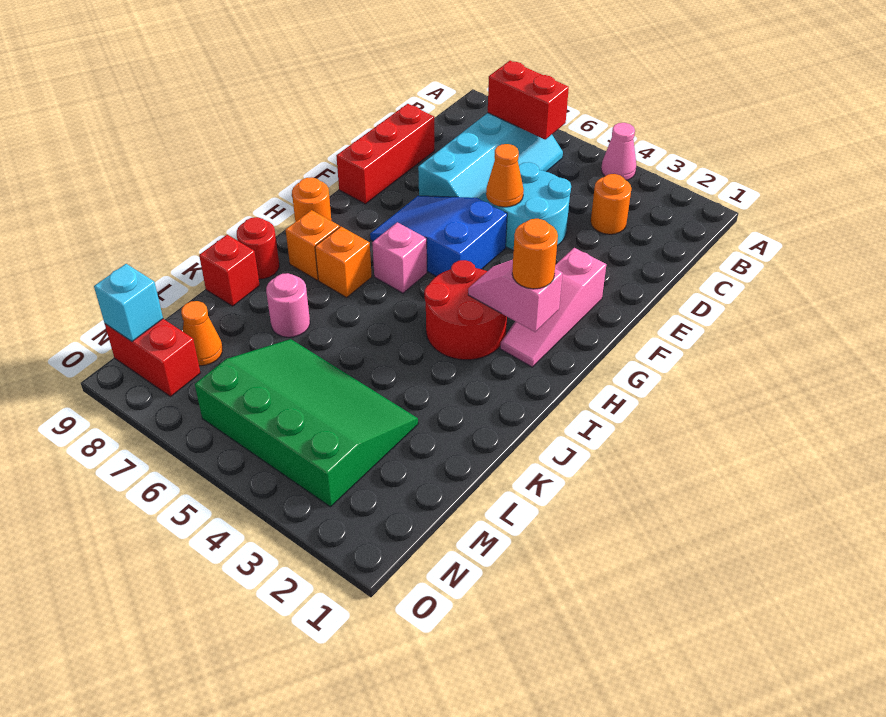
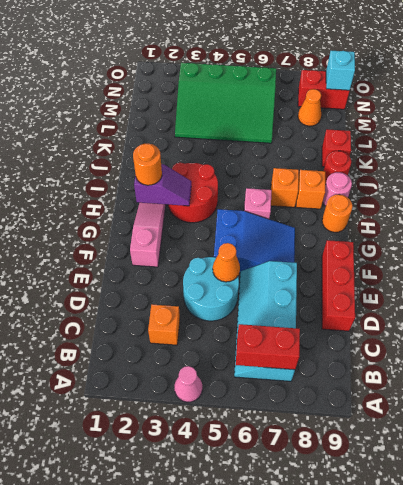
orange round brick C3 level 1 -> orange brick C3 level 1
pink slope H2:H3 level 2 top 2 -> purple slope H2:H3 level 2 top 2
pink round brick K7 level 1 -> pink round brick I9 level 1

